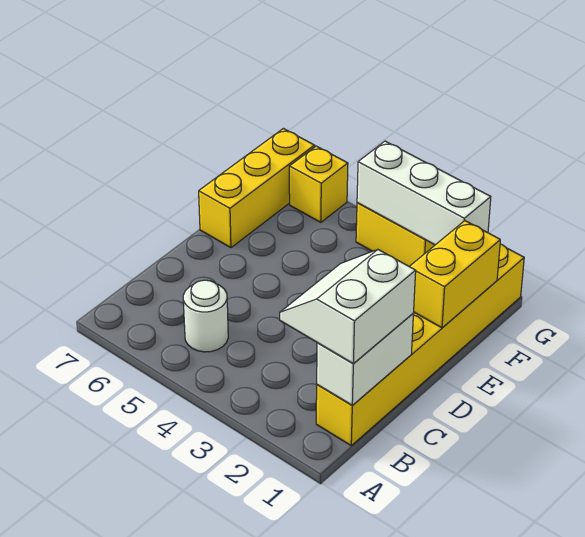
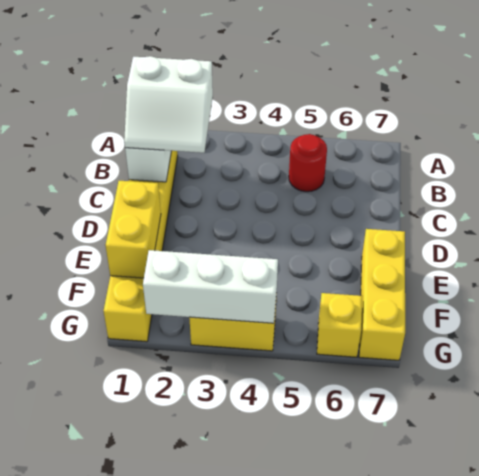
white slope B1:C2 level 3 top 1 -> white slope B1:C2 level 3 top B
white round brick B5 level 1 -> red round brick B5 level 1

